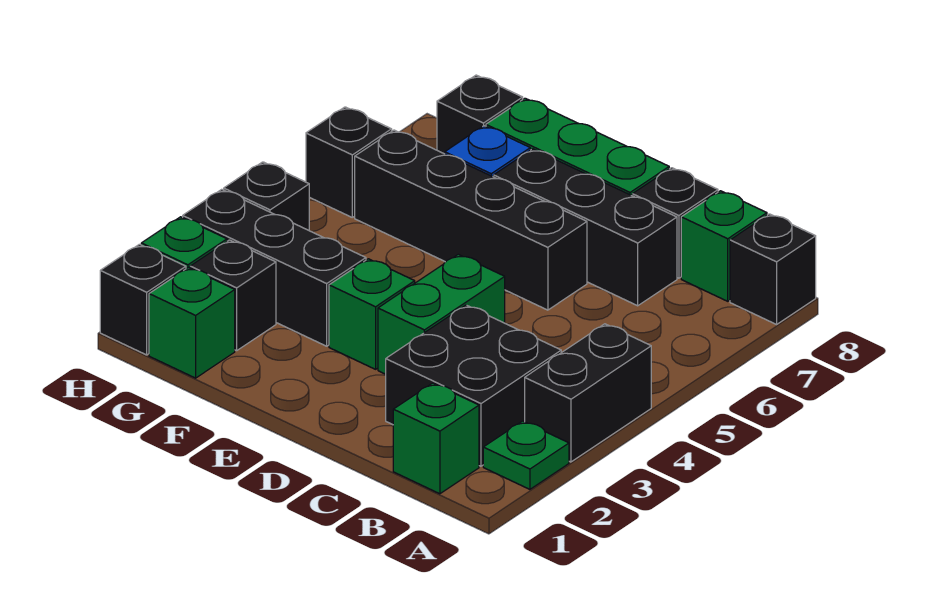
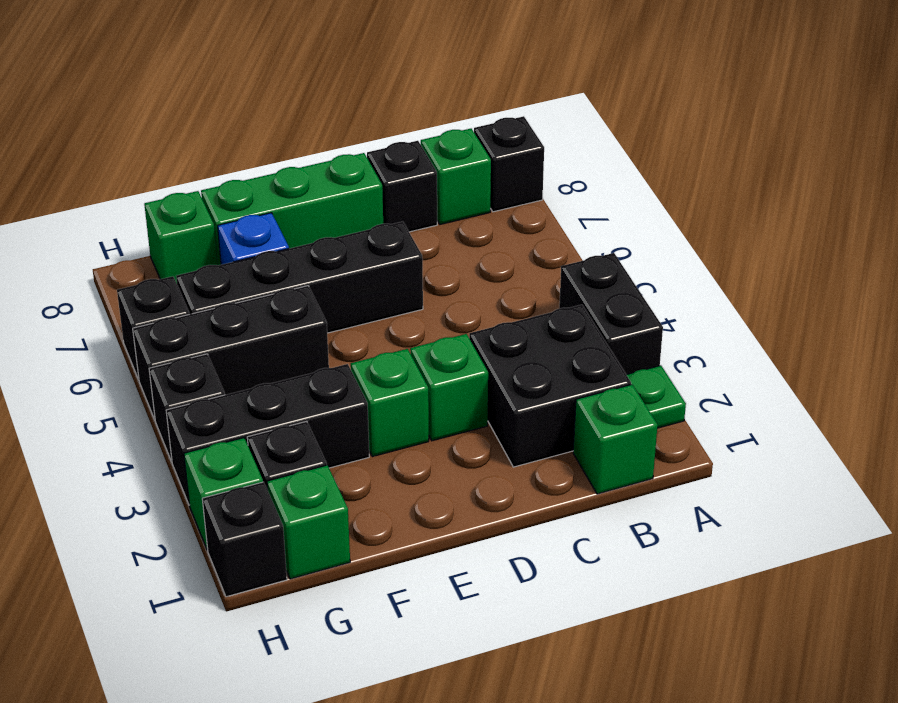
black brick C7:E7 level 1 -> black brick F5:H5 level 1
green brick D3:D4 level 1 -> green brick D3 level 1
black brick G8 level 1 -> green brick G8 level 1

